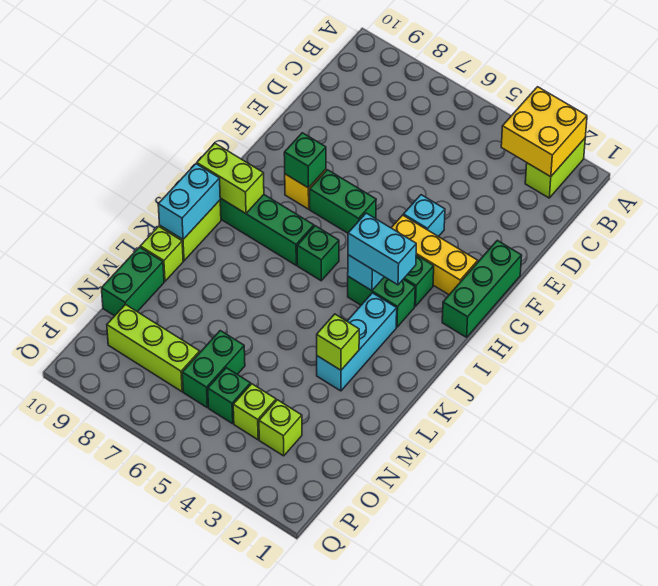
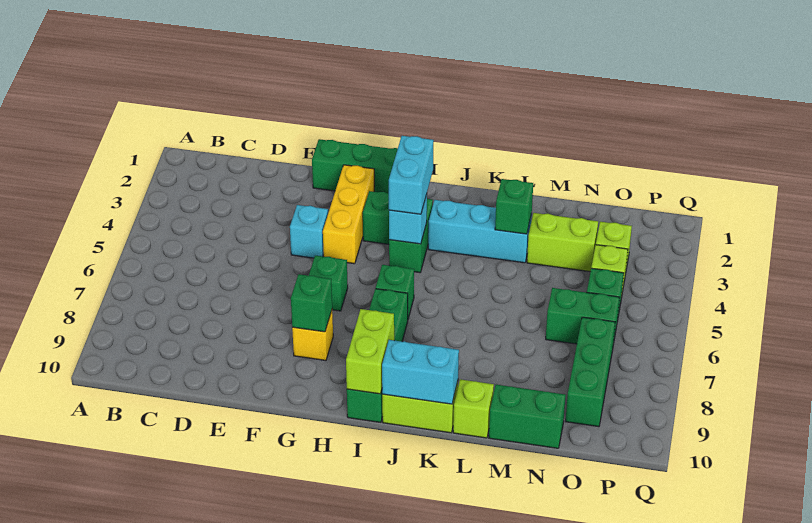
lime brick A2:B2 level 1 -> lime brick M3:N3 level 1
yellow brick A2:B3 level 2 -> none
green brick G6:G7 level 1 -> green brick G6 level 1
lime brick L3 level 2 -> green brick L3 level 2
lime brick O7:O9 level 1 -> green brick O7:O9 level 1

